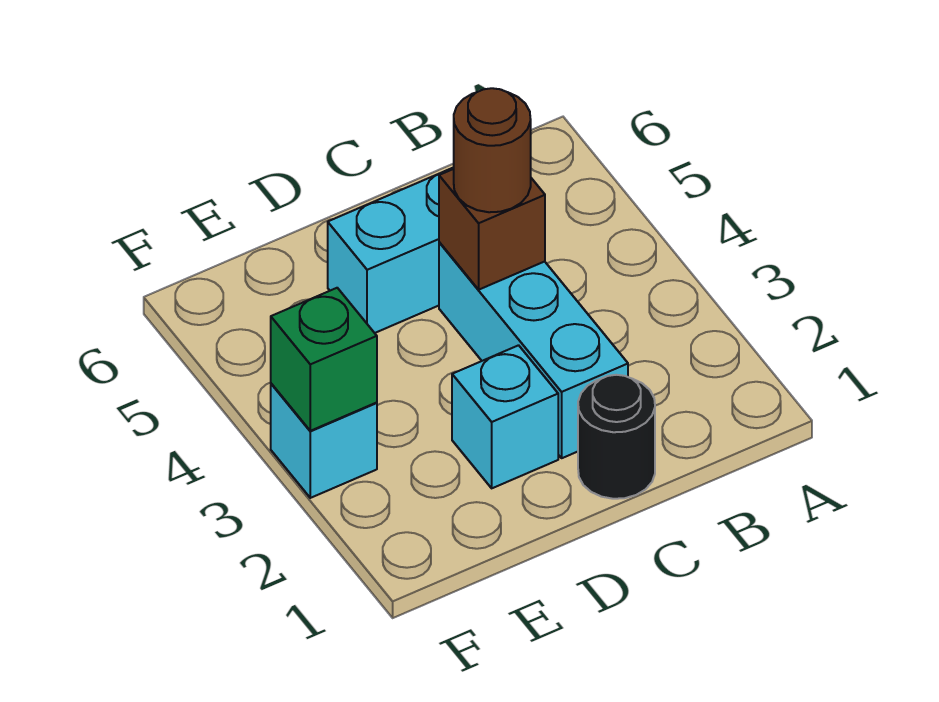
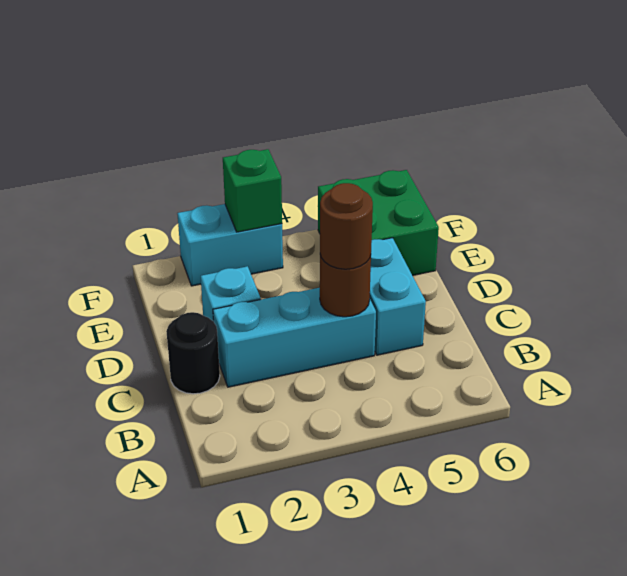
brown brick C4 level 2 -> brown round brick C4 level 2
none -> green brick E5:F6 level 1
cyan brick F3 level 1 -> cyan brick F2:F3 level 1

